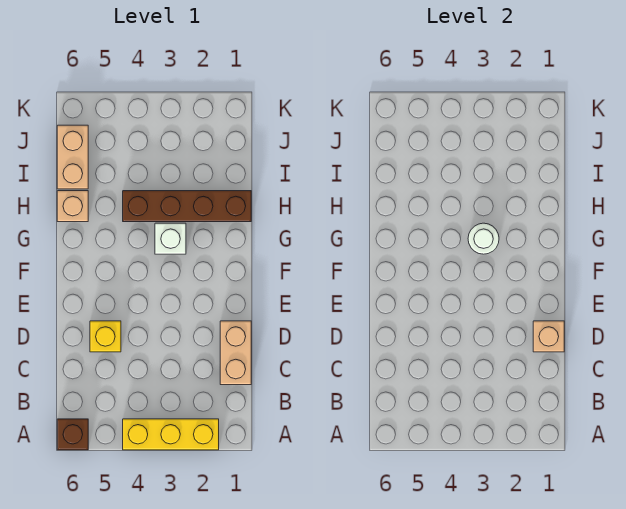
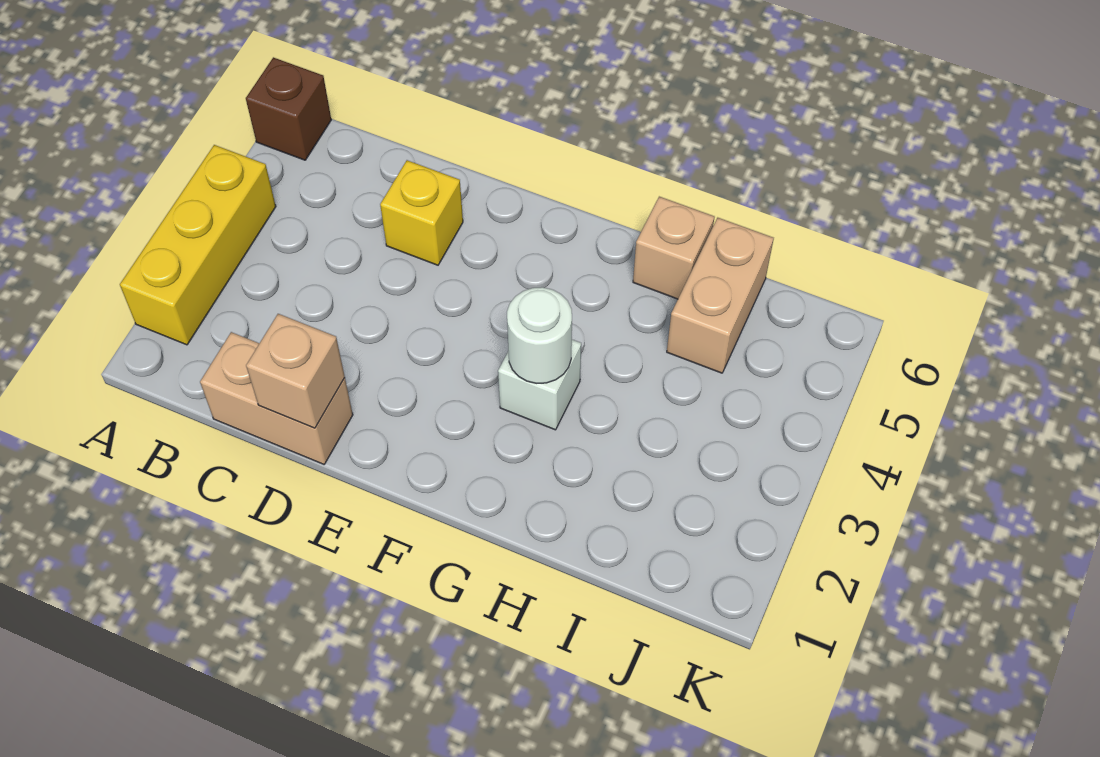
brown brick H1:H4 level 1 -> none
tan brick I6:J6 level 1 -> tan brick I5:I6 level 1

